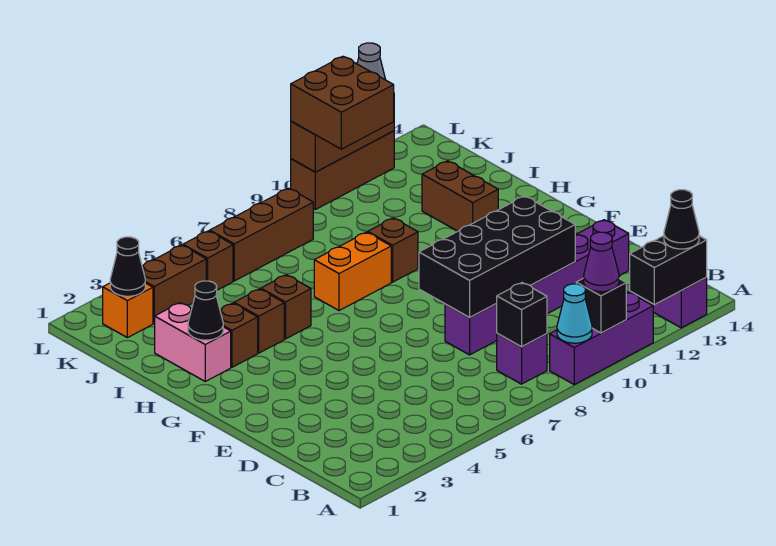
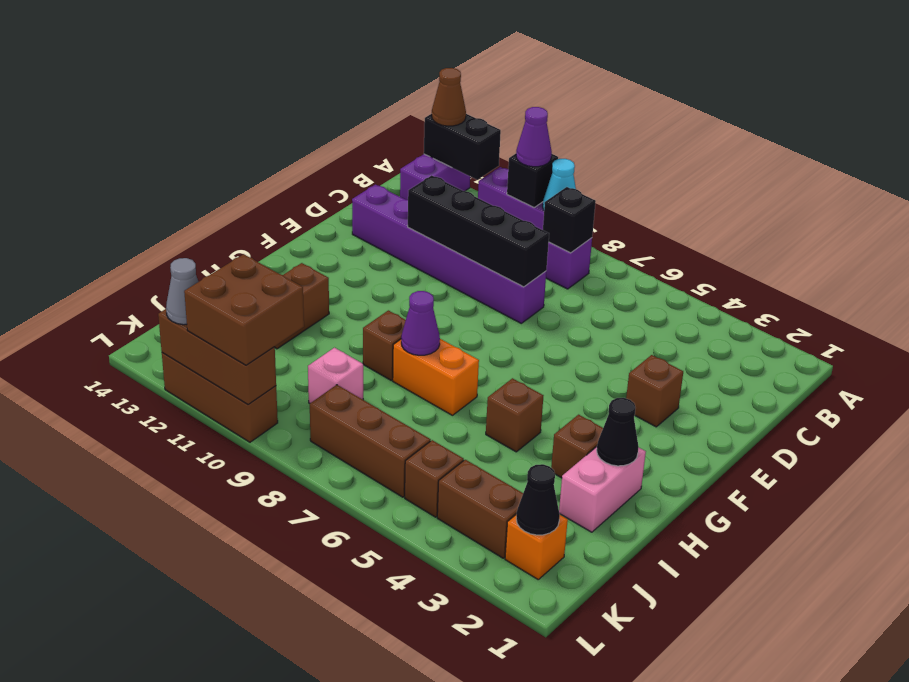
black cone A13 level 3 -> brown cone A13 level 3
black brick D8:E11 level 2 -> black brick D8:D11 level 2
brown brick H4 level 1 -> brown brick E3 level 1
none -> purple cone H8 level 2
none -> pink brick J9 level 1

